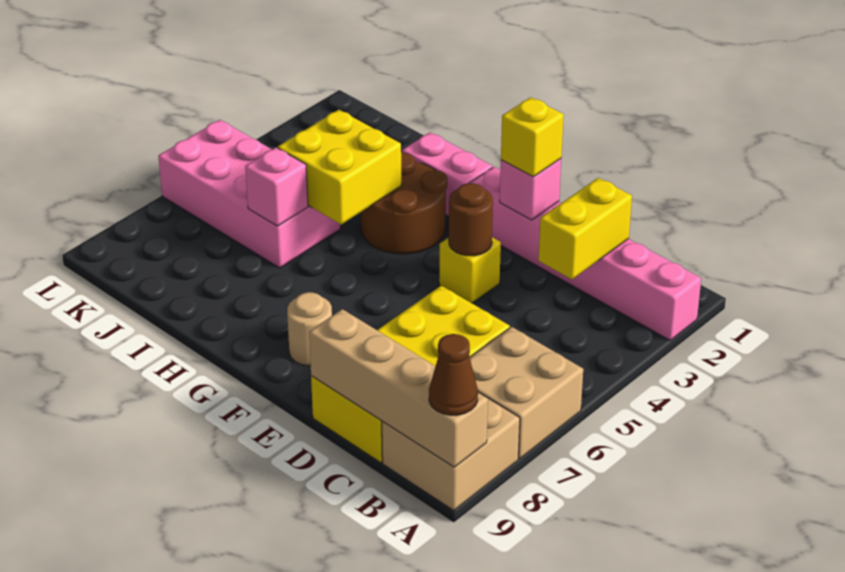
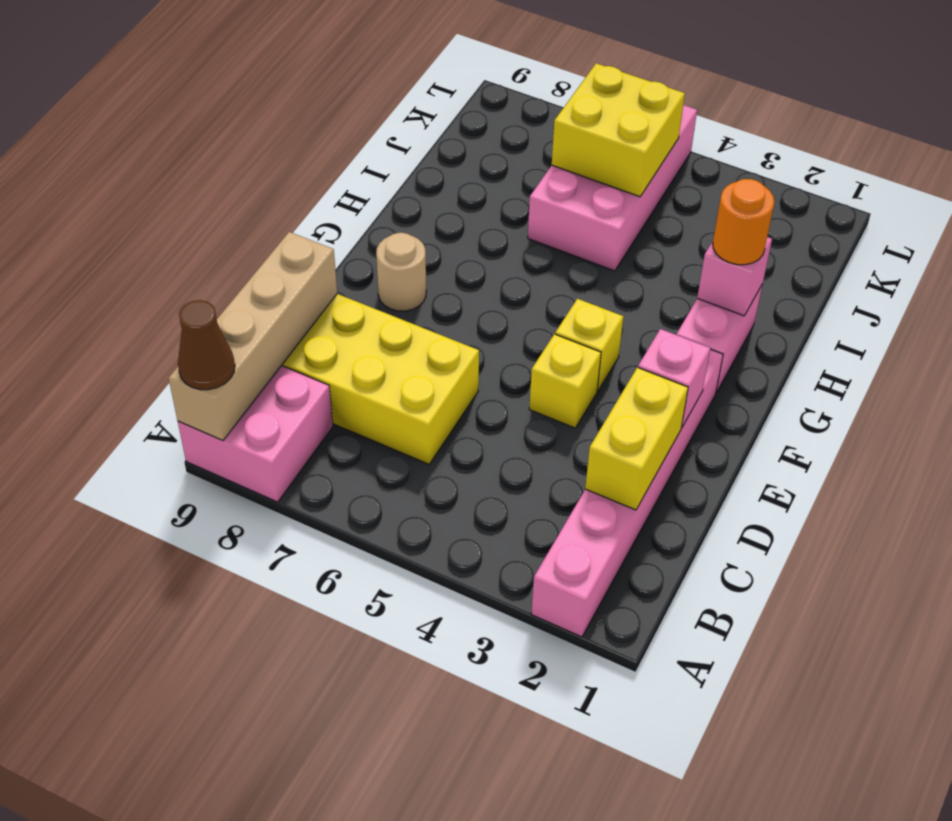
tan brick A6:B7 level 1 -> none
tan brick A8:B9 level 1 -> pink brick A8:B9 level 1
yellow brick C2:C3 level 2 -> yellow brick C2:D2 level 2
yellow brick E2 level 3 -> yellow brick F4 level 1
brown round brick E4 level 2 -> none
brown round brick G3:H4 level 1 -> none
none -> orange round brick H2 level 3
yellow brick H4:I5 level 2 -> yellow brick J5:K6 level 2
pink brick I6 level 2 -> pink brick H2 level 2

